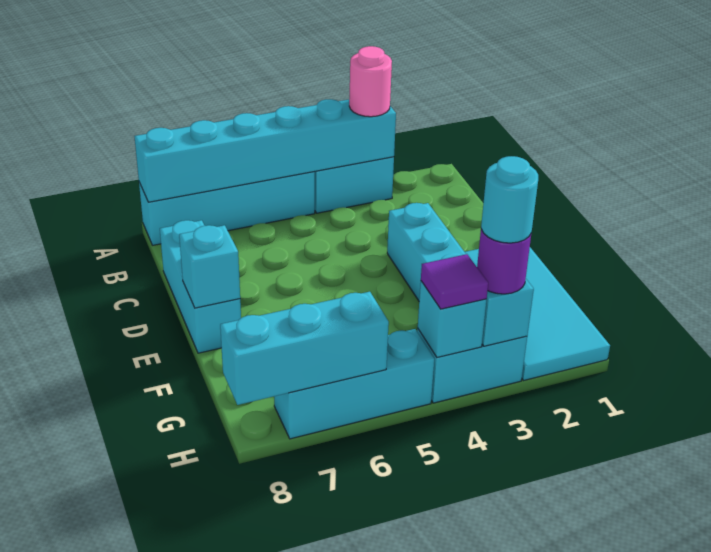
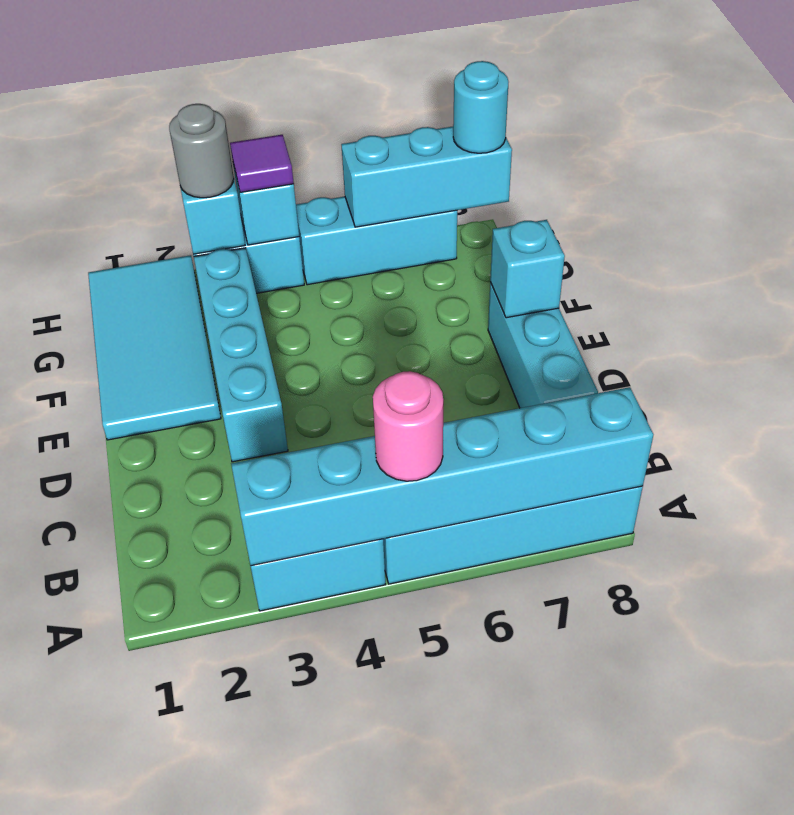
pink round brick A3 level 3 -> pink round brick A5 level 3
purple round brick H3 level 3 -> grey round brick H3 level 3
cyan round brick H3 level 4 -> cyan round brick H8 level 3

